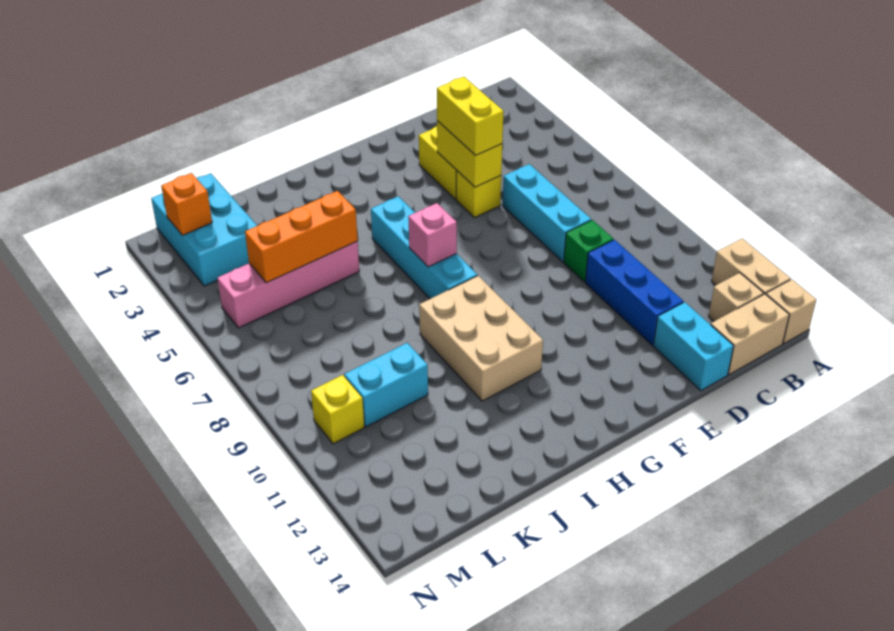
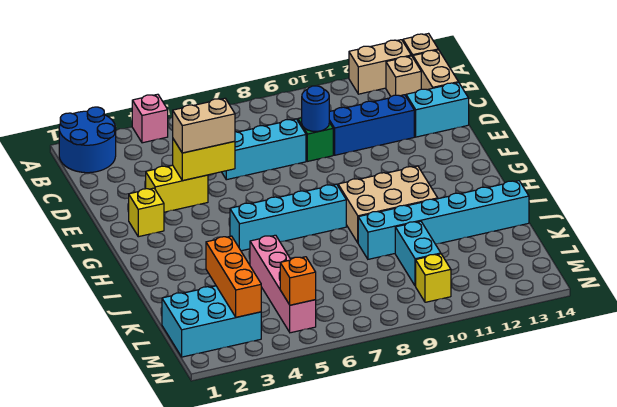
none -> blue round brick A1:B2 level 1
none -> blue round brick D9 level 2
yellow brick E4:E5 level 3 -> tan brick E4:E5 level 3
yellow brick E5 level 1 -> yellow brick F2 level 1
pink brick H7 level 2 -> pink brick A4 level 1
orange brick J5:L5 level 2 -> orange brick K3:M3 level 2
none -> cyan brick J9:J14 level 1
orange brick M2 level 2 -> orange brick M5 level 2

